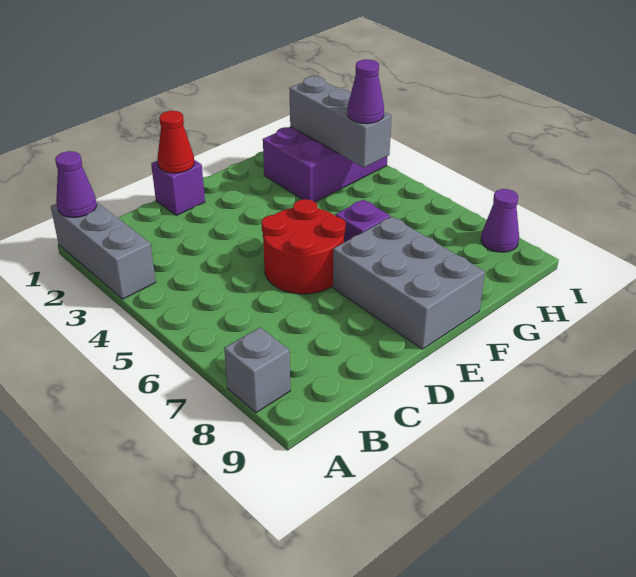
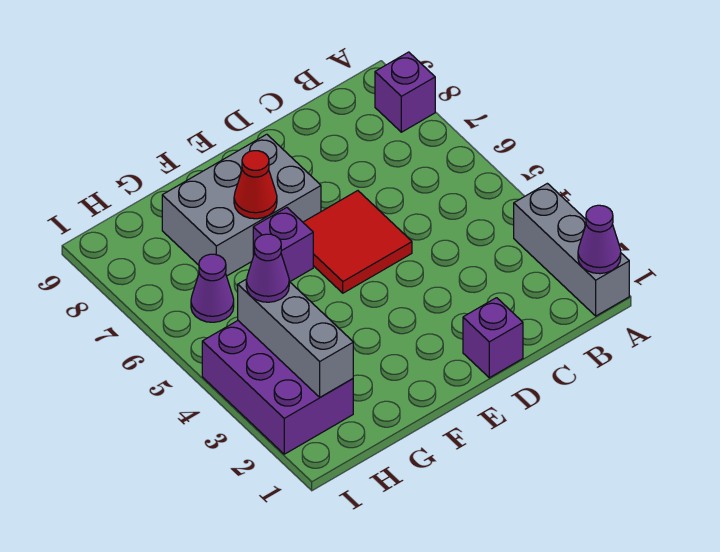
grey brick A8 level 1 -> purple brick A8 level 1
red cone D1 level 2 -> red cone F7 level 2
red round brick D5:E6 level 1 -> red tile D5:E6 level 1
grey brick E7:F9 level 1 -> grey brick E7:G8 level 1
purple brick G2:I3 level 1 -> purple brick H2:I4 level 1
purple cone I8 level 1 -> purple cone H6 level 1

